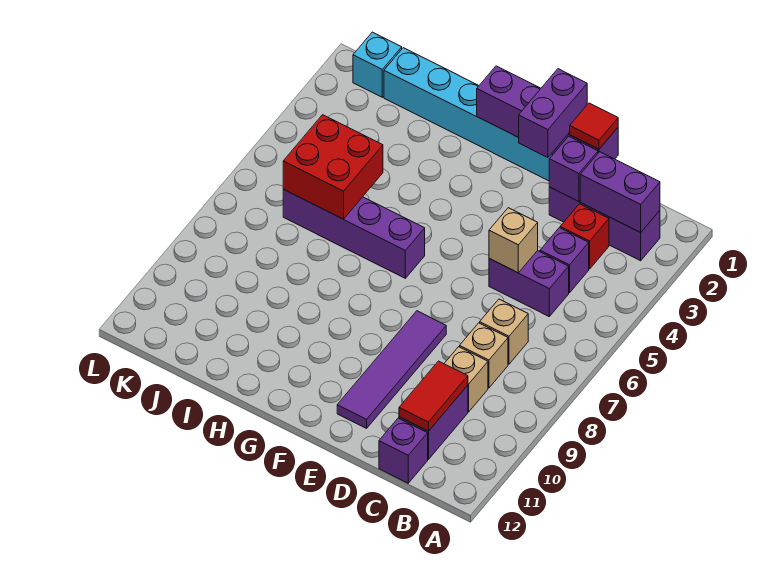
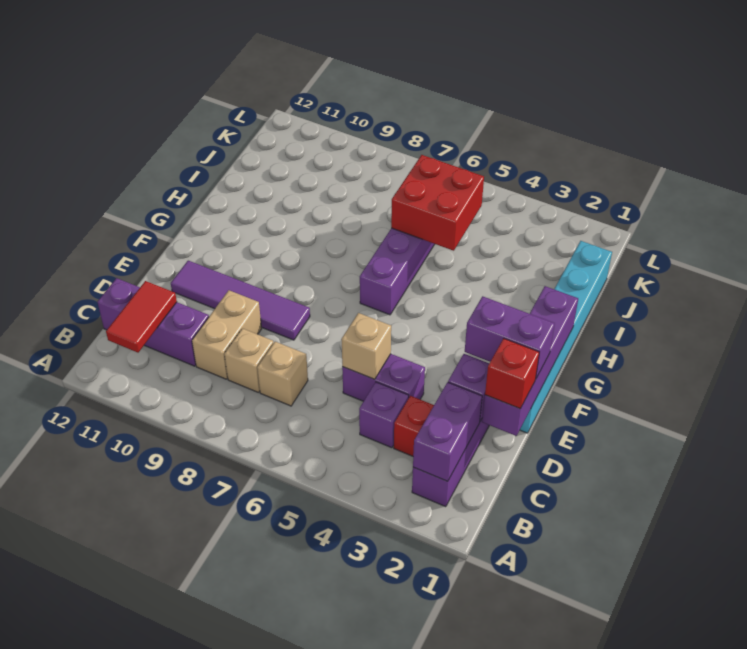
purple brick C5:D5 level 1 -> purple brick D4:D5 level 1
tan brick C9 level 1 -> tan brick C9:D9 level 1
red tile C10:C11 level 2 -> red tile B11:C11 level 2
red tile D1 level 3 -> red brick D1 level 3
cyan brick K1 level 1 -> none

